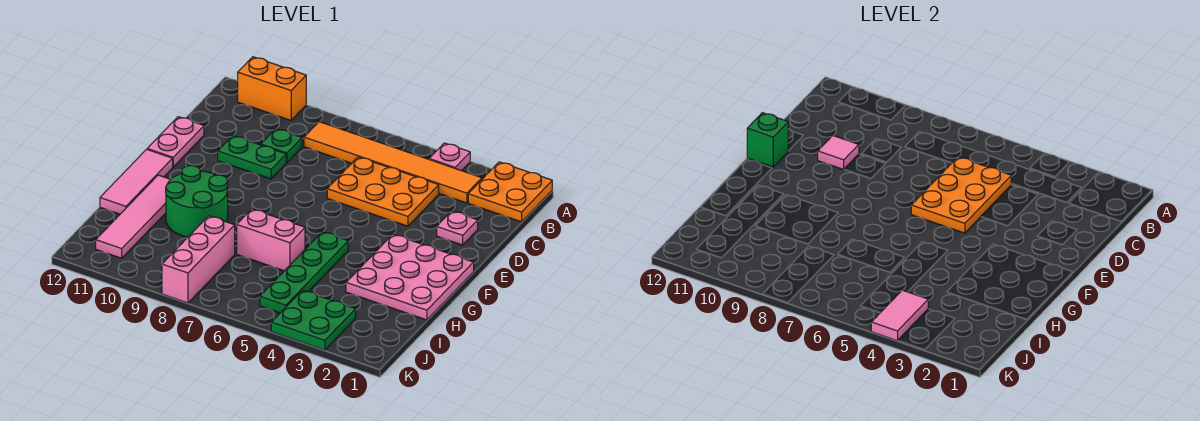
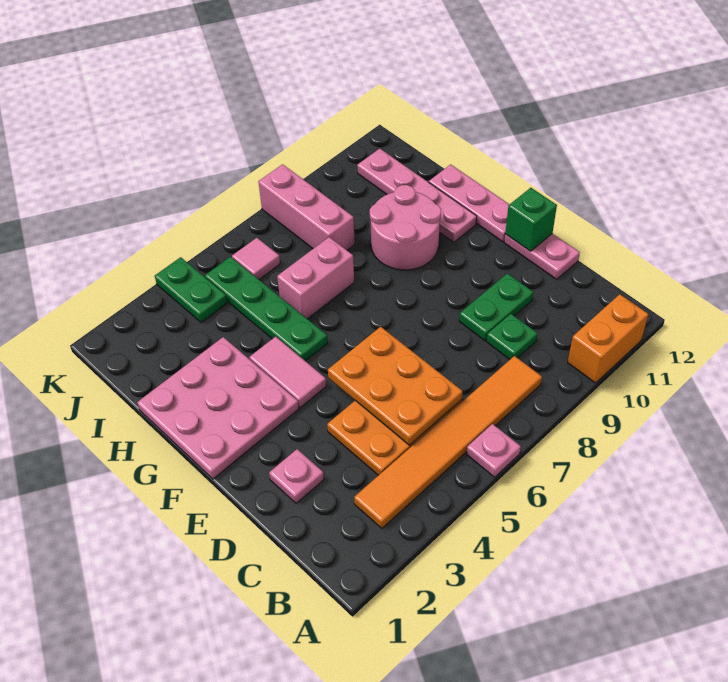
orange plate A1:B2 level 1 -> none
pink plate A4 level 1 -> pink plate A6 level 1
pink tile D10 level 2 -> pink tile J6 level 1
pink tile F12:H12 level 1 -> pink plate F12:H12 level 1
green round brick G9:H10 level 1 -> pink round brick G9:H10 level 1
pink tile G11:J11 level 1 -> pink plate G11:J11 level 1
green plate J3:K4 level 1 -> green plate J4:K4 level 1
pink tile J4:K4 level 2 -> pink tile F4:G4 level 1

